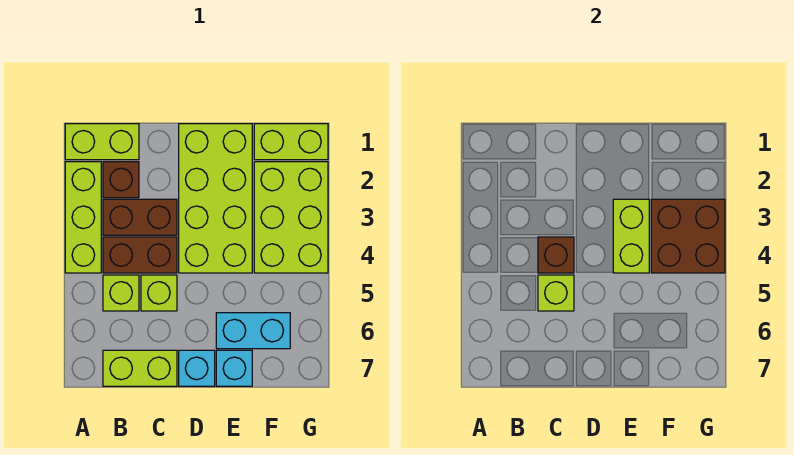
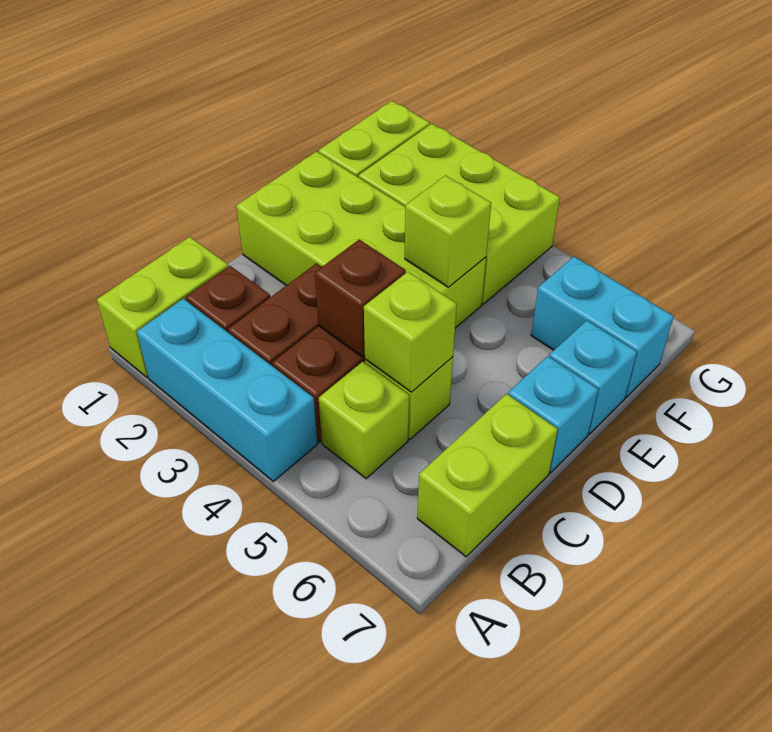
lime brick A2:A4 level 1 -> cyan brick A2:A4 level 1
lime brick E3:E4 level 2 -> lime brick E4 level 2
cyan brick E6:F6 level 1 -> cyan brick F6:F7 level 1
brown brick F3:G4 level 2 -> none

